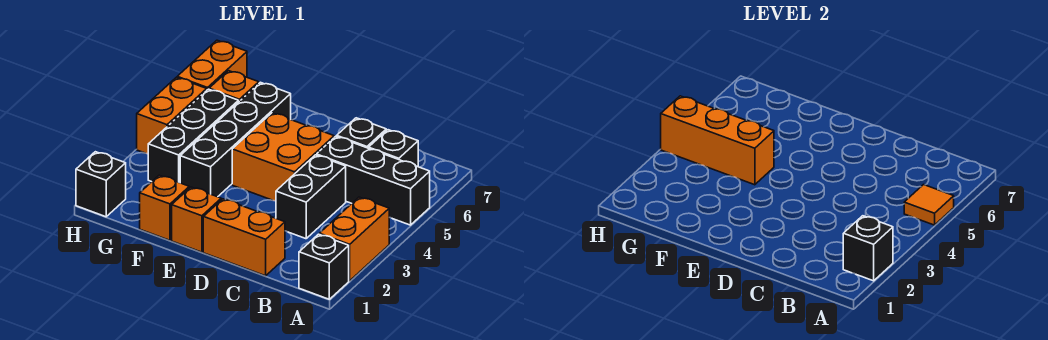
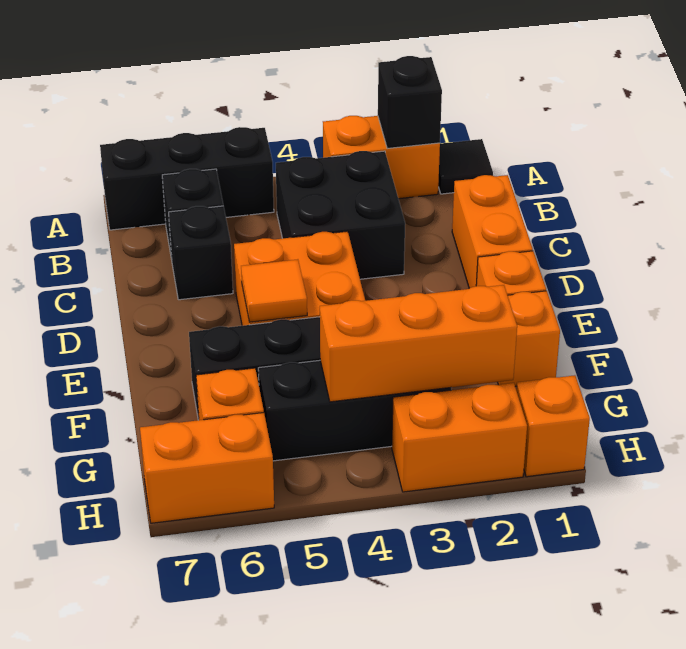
black brick A1 level 1 -> black tile A1 level 1
black brick A5:C5 level 1 -> black brick A5:A7 level 1
orange tile A5 level 2 -> orange tile E5 level 2
black brick C3:C4 level 1 -> black brick B3:C4 level 1
orange brick F4:H4 level 2 -> orange brick G2:G4 level 2
black brick H1 level 1 -> orange brick H1 level 1
orange brick H4:H5 level 1 -> orange brick H2:H3 level 1

